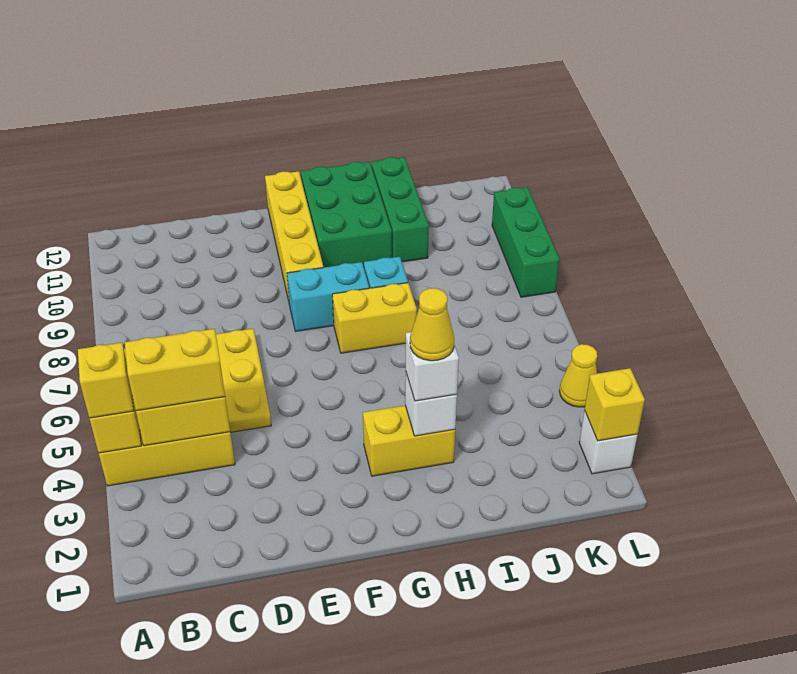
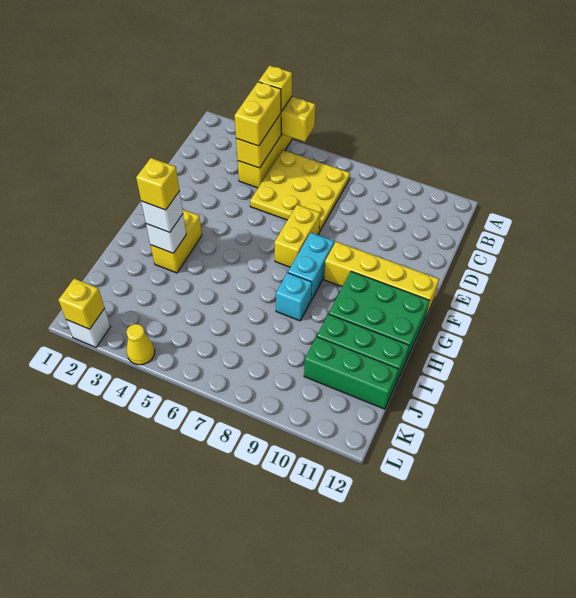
yellow brick G7:H7 level 1 -> yellow brick E7:F7 level 1
yellow cone H3 level 4 -> yellow brick H3 level 4
green brick L8:L10 level 1 -> green brick J10:J12 level 1

